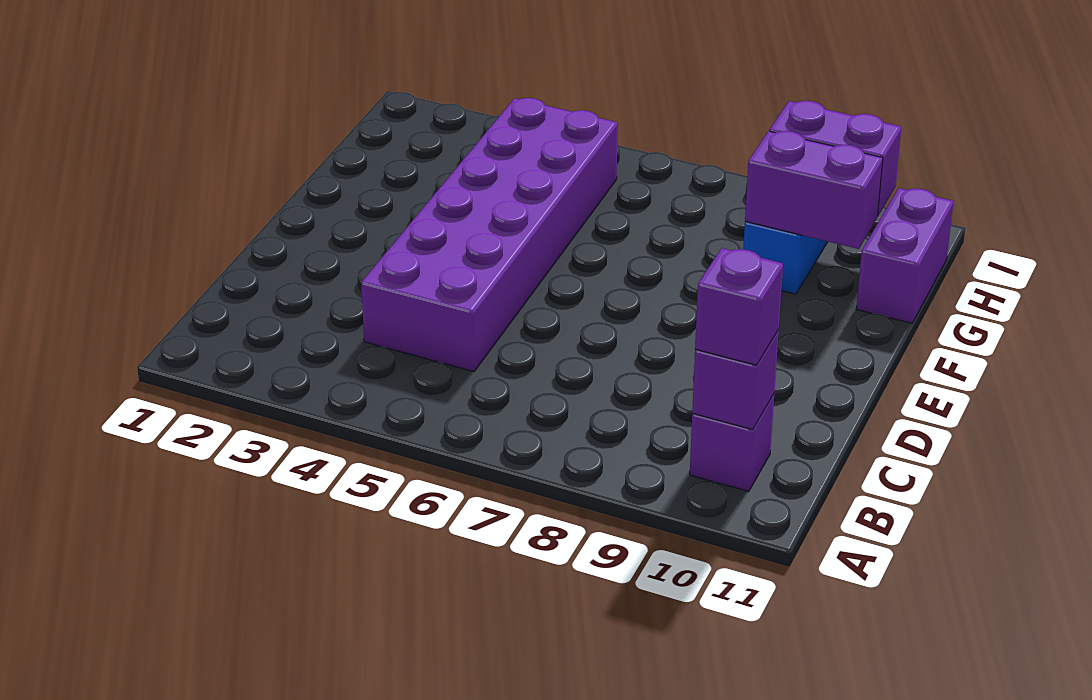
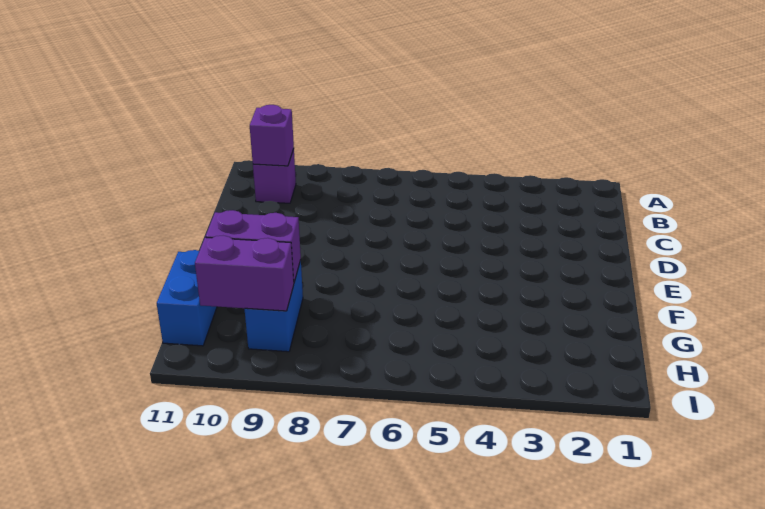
purple brick B10 level 3 -> none
purple brick C4:H5 level 1 -> none
purple brick G11:H11 level 1 -> blue brick G11:H11 level 1

